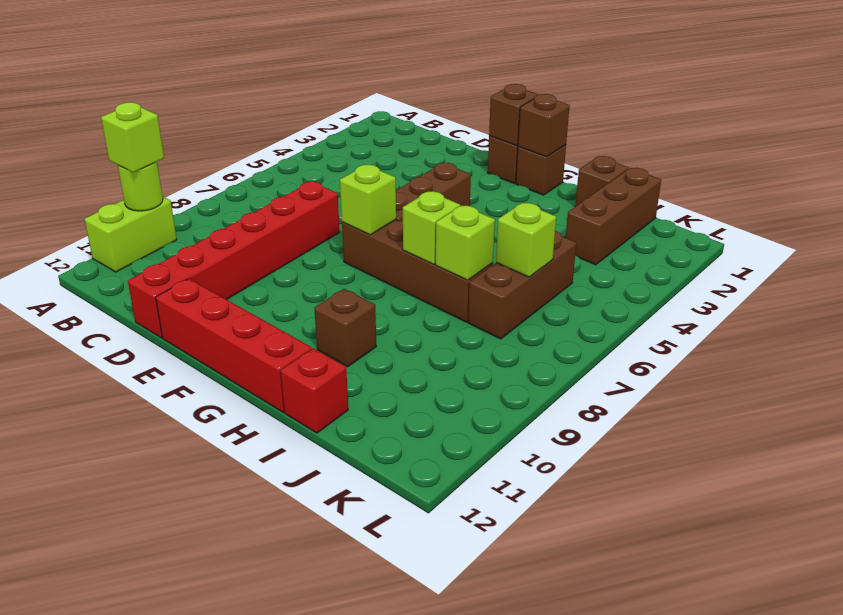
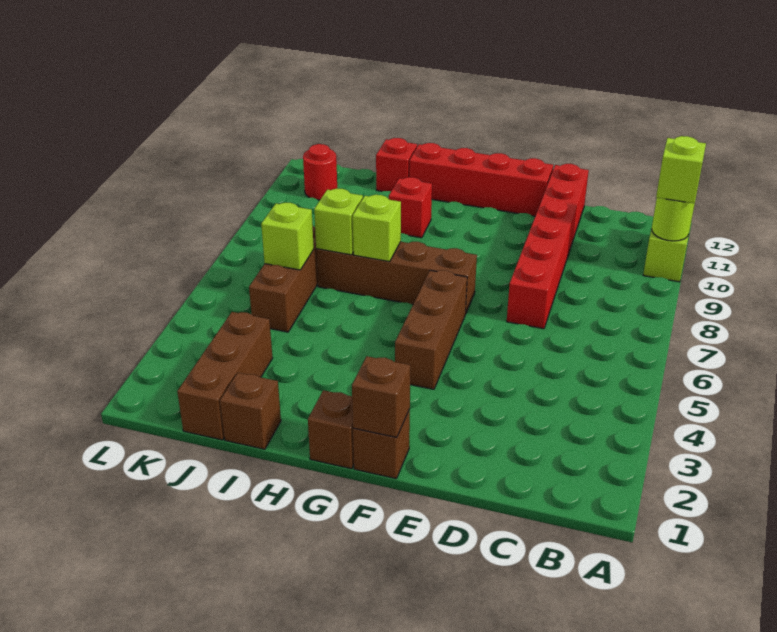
lime brick F7 level 2 -> none
brown brick G1 level 2 -> none
brown brick H10 level 1 -> red brick H10 level 1
none -> red round brick K11 level 1

